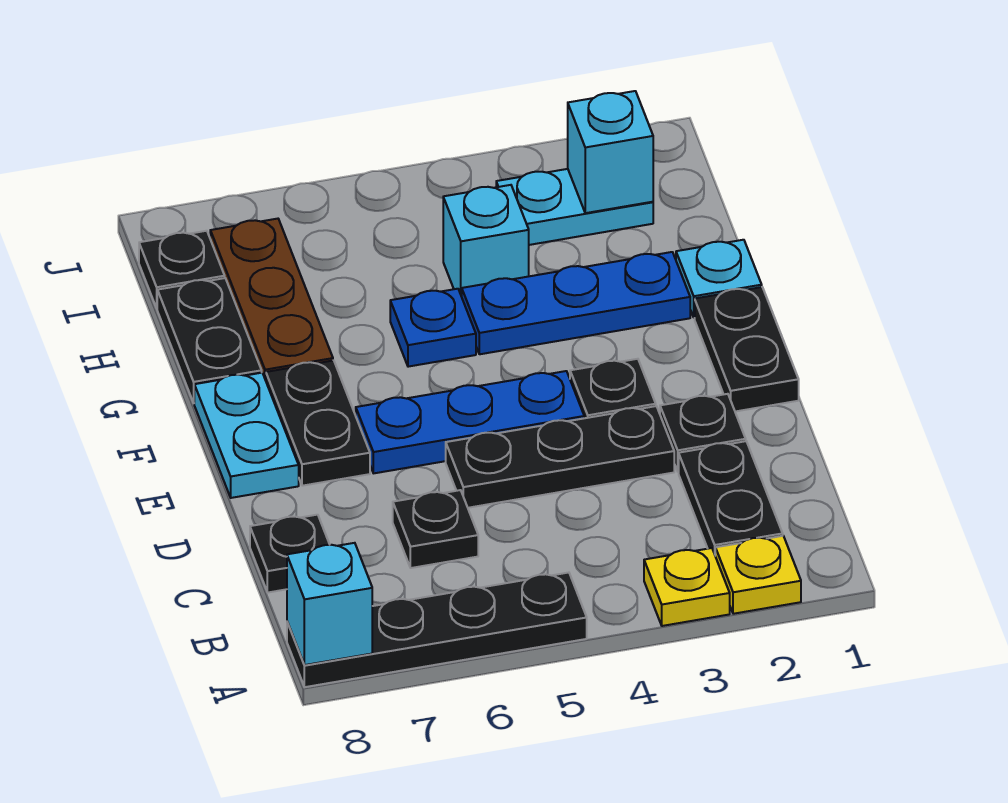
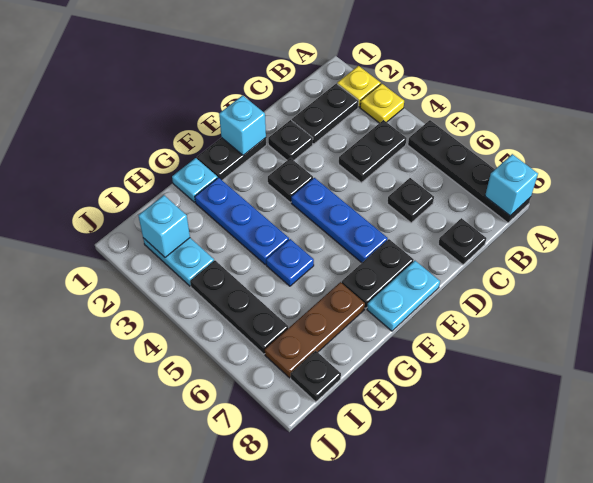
black plate D3:D5 level 1 -> black plate I4:I6 level 1
black plate G8:H8 level 1 -> black plate B4:C4 level 1
cyan brick H4 level 1 -> cyan brick E1 level 2

